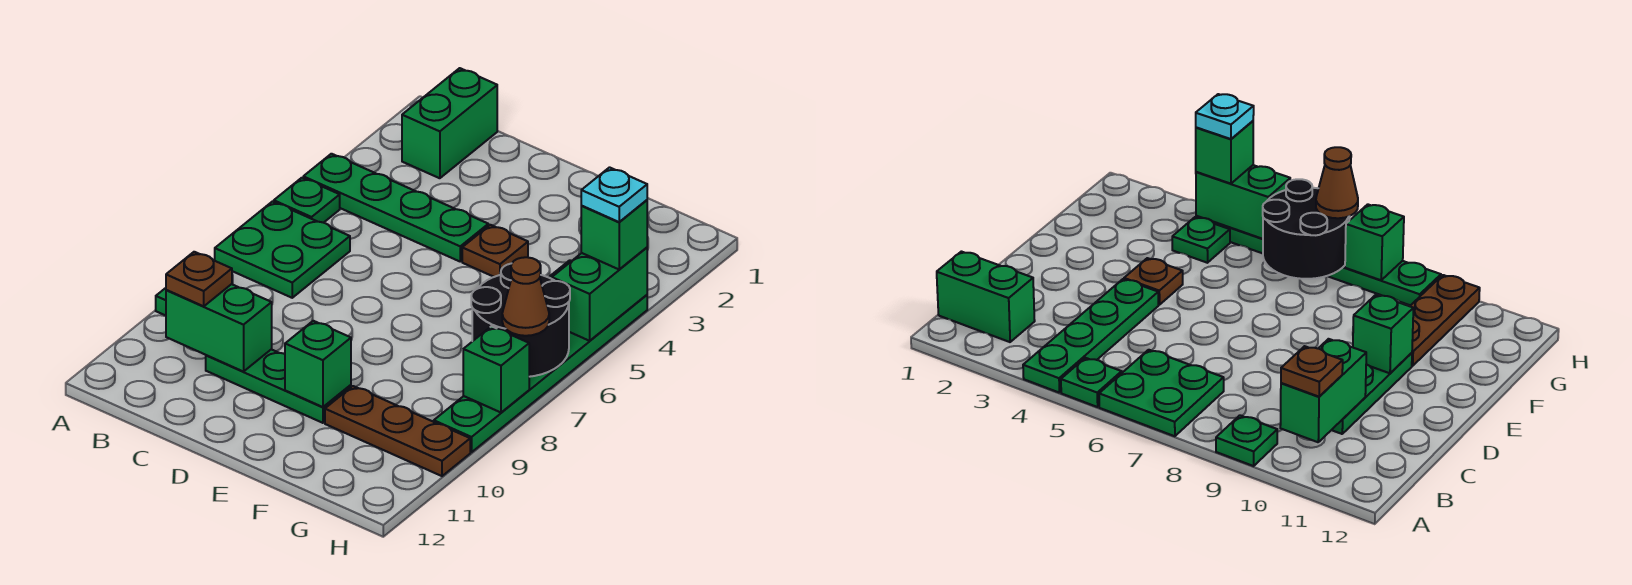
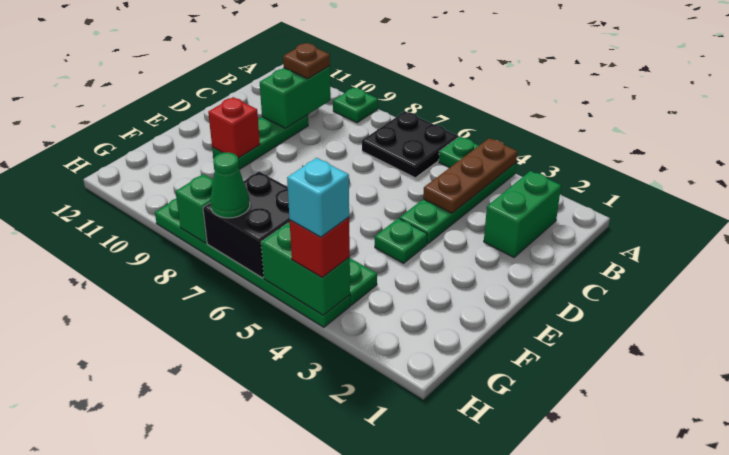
green plate A6:B7 level 1 -> black plate A6:B7 level 1
green brick B1:B2 level 1 -> green brick B2:C2 level 1
brown plate E4 level 1 -> green plate E4 level 1
green brick E10 level 2 -> red brick E10 level 2
brown plate F10:H10 level 1 -> brown plate A4:C4 level 2
black round brick G6:H7 level 2 -> black brick G6:H7 level 2
green brick H4 level 3 -> red brick H4 level 3
cyan plate H4 level 4 -> cyan brick H4 level 4
brown cone H7 level 3 -> green cone H7 level 3

